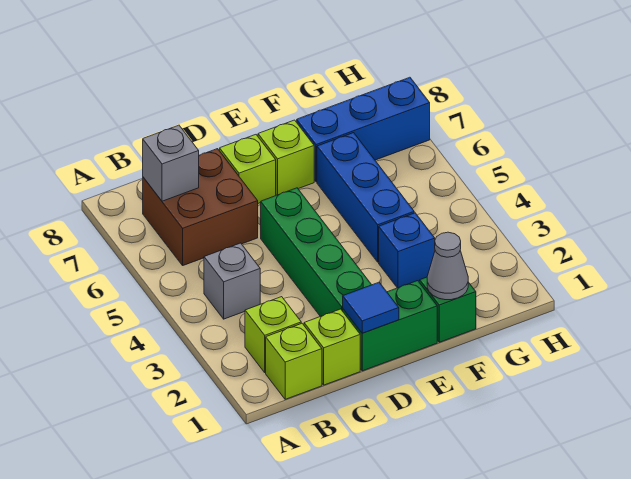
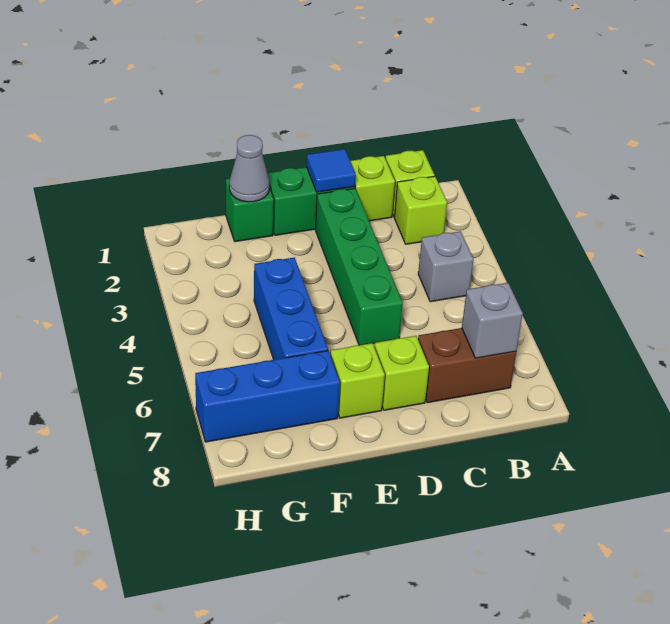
brown brick B6:C7 level 1 -> brown brick B7:C7 level 1
blue brick F3 level 1 -> none

